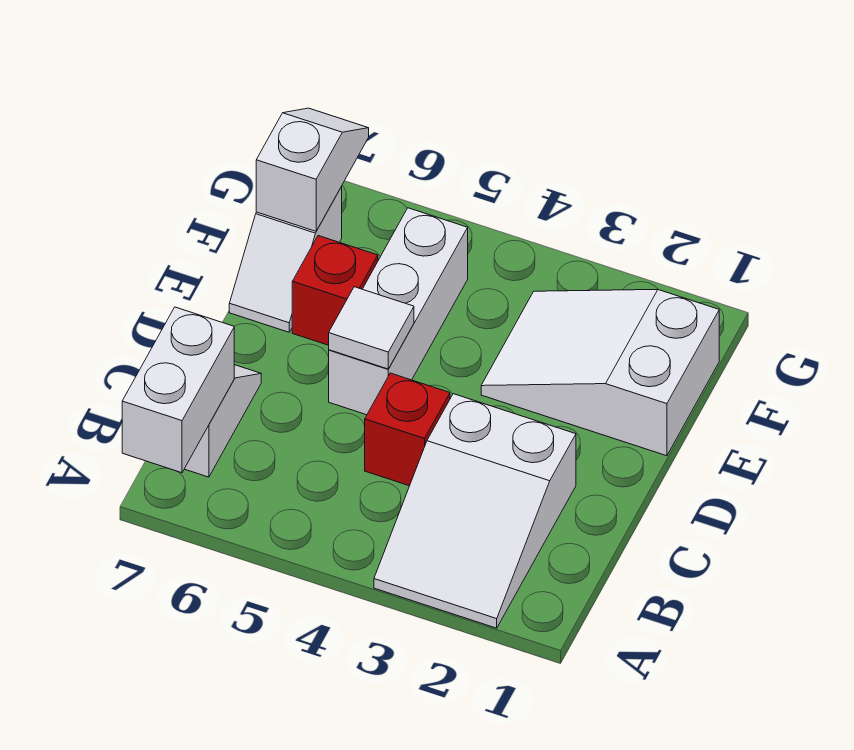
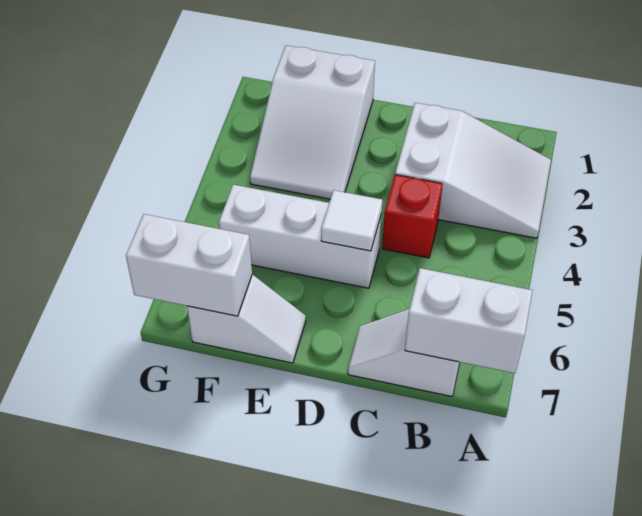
red brick E6 level 1 -> none
white slope F7:G7 level 2 top F -> white brick F7:G7 level 2

